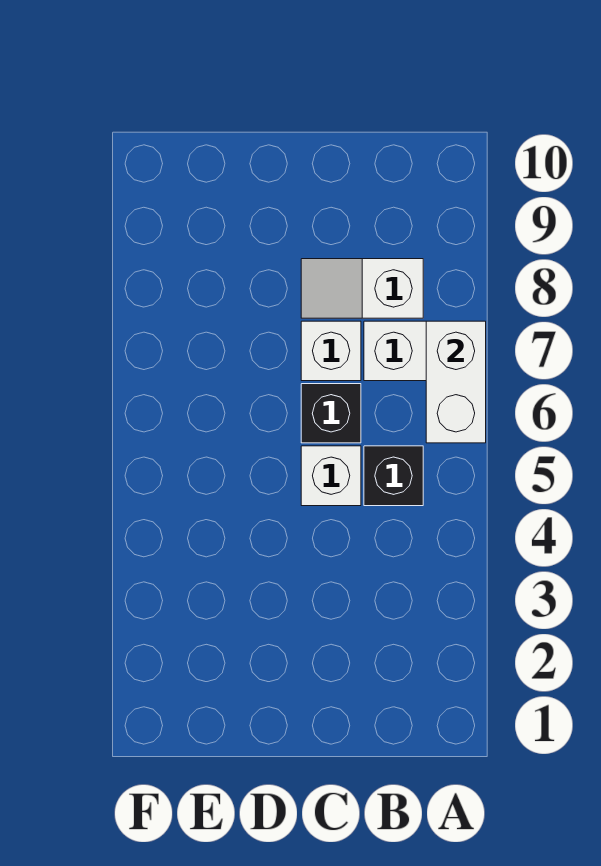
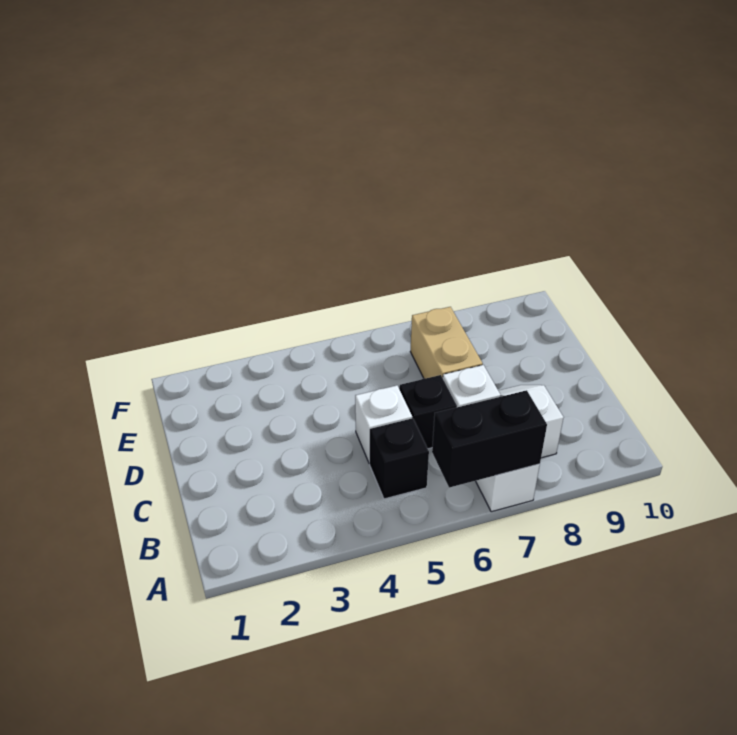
white brick A6:A7 level 2 -> black brick A6:A7 level 2
none -> tan brick D7:E7 level 1

